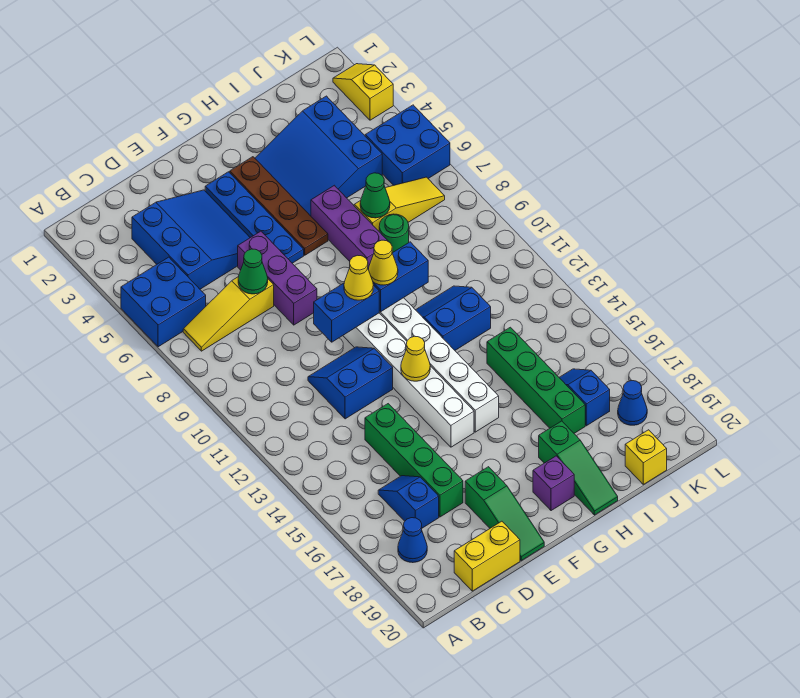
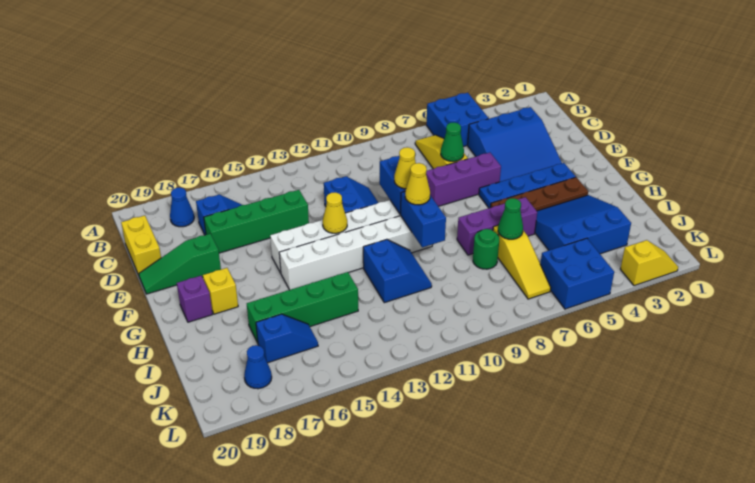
green slope H18:H20 level 1 top 18 -> none
yellow brick J20 level 1 -> yellow brick G18 level 1

